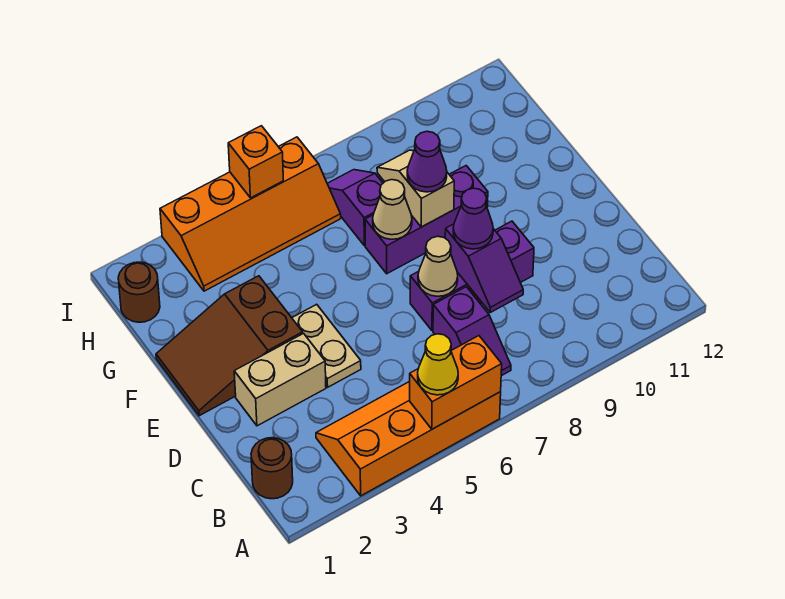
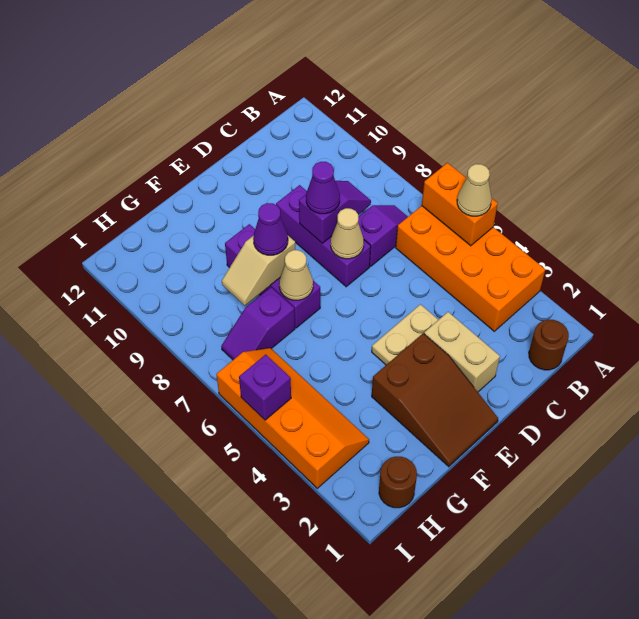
orange slope A3:B6 level 1 top A -> orange brick A3:B6 level 1
yellow cone A5 level 3 -> tan cone A5 level 3
orange brick I5 level 2 -> purple brick I5 level 2

